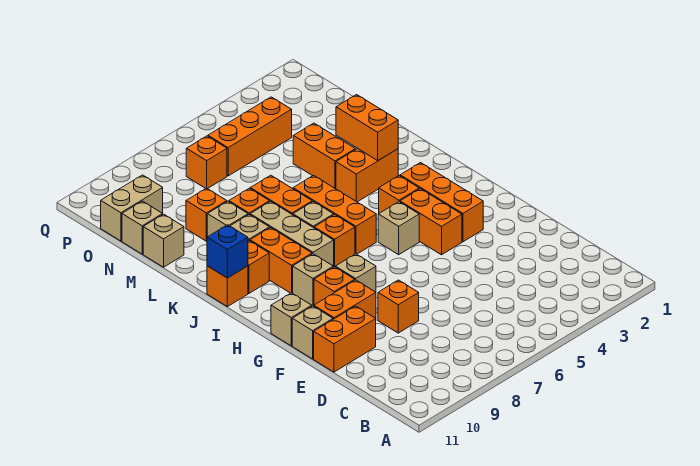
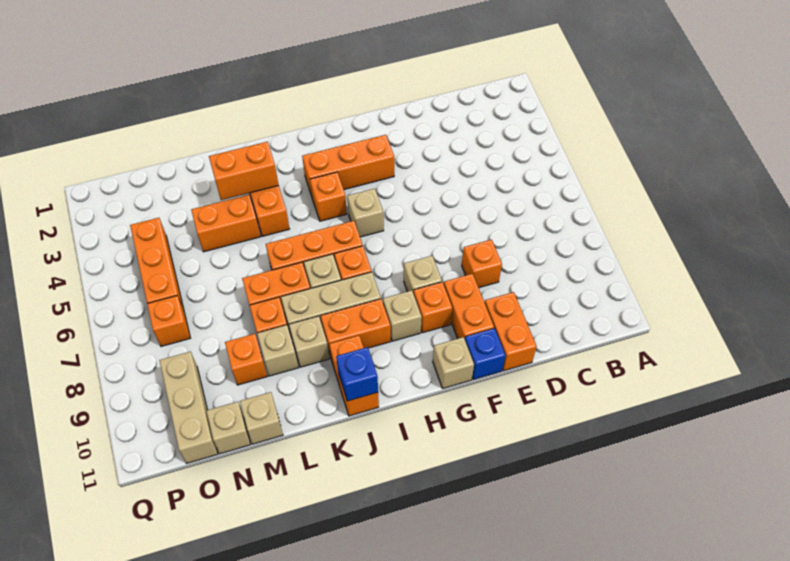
tan brick F11 level 1 -> blue brick F11 level 1
orange brick G4:H4 level 1 -> none
tan brick O10:O11 level 1 -> tan brick O9:O11 level 1

